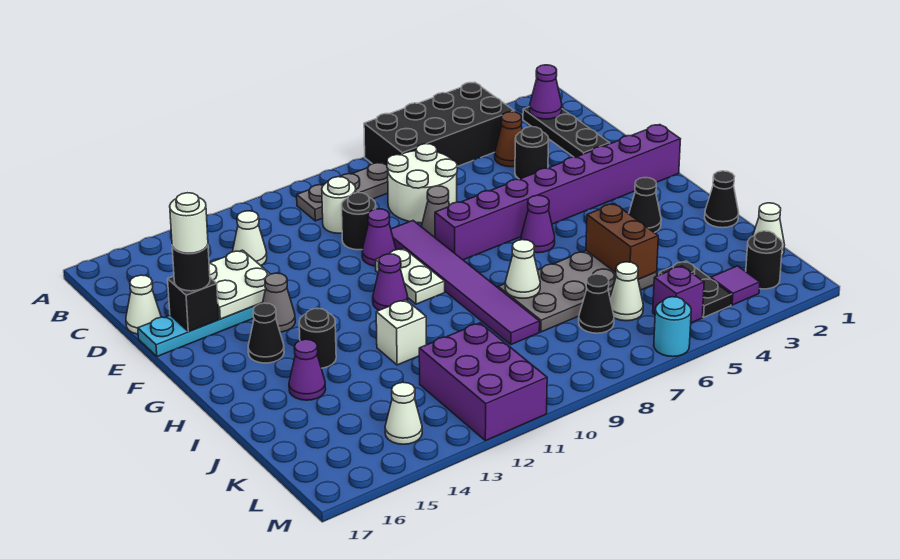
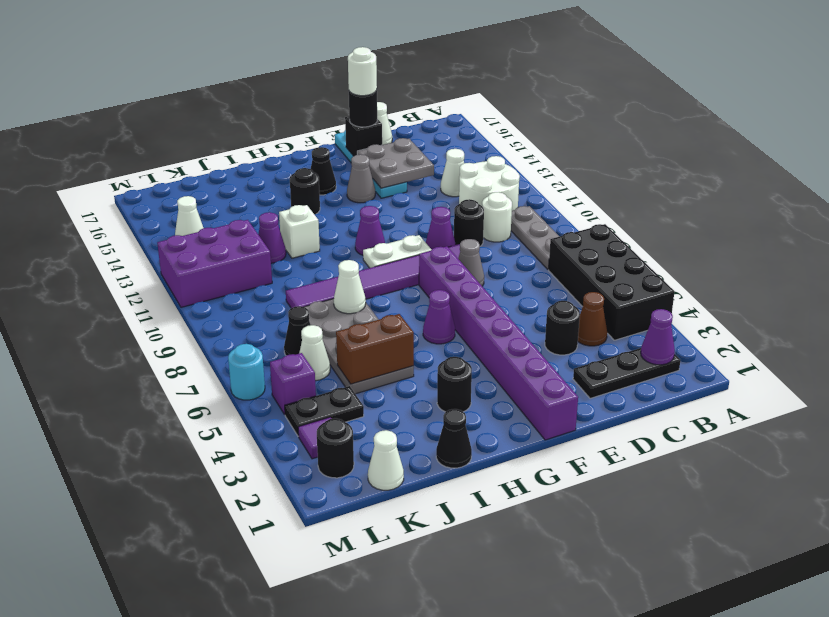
white round brick C7:D8 level 1 -> white round brick B11:C12 level 1
white plate D14:E15 level 2 -> grey plate D14:E15 level 2
black cone H3 level 1 -> black round brick H3 level 1
purple cone I15 level 1 -> purple cone J12 level 1

